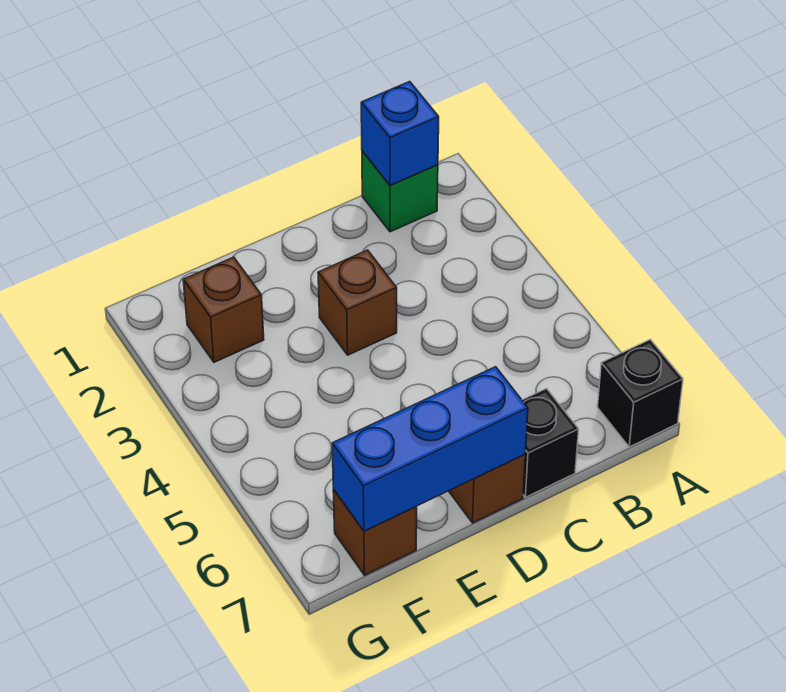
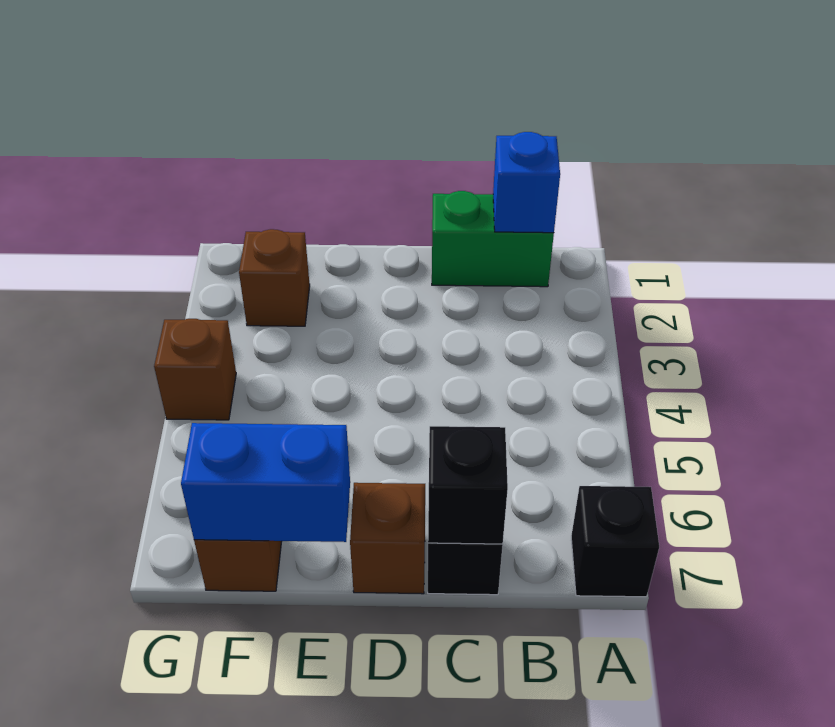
green brick B1 level 1 -> green brick B1:C1 level 1
none -> black brick C7 level 2
brown brick D3 level 1 -> brown brick G4 level 1
blue brick D7:F7 level 2 -> blue brick E7:F7 level 2

